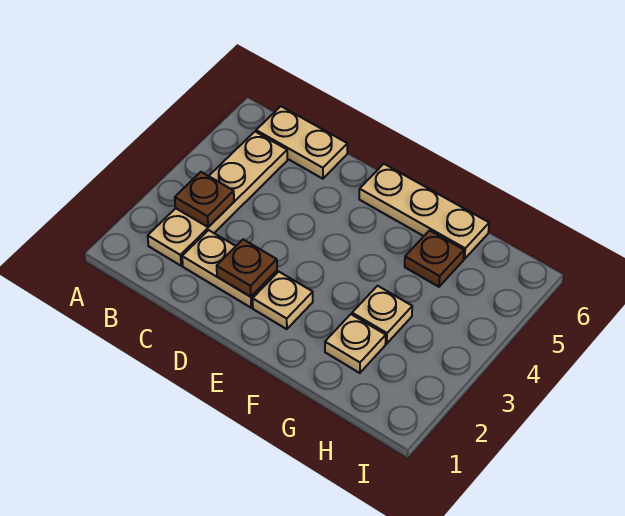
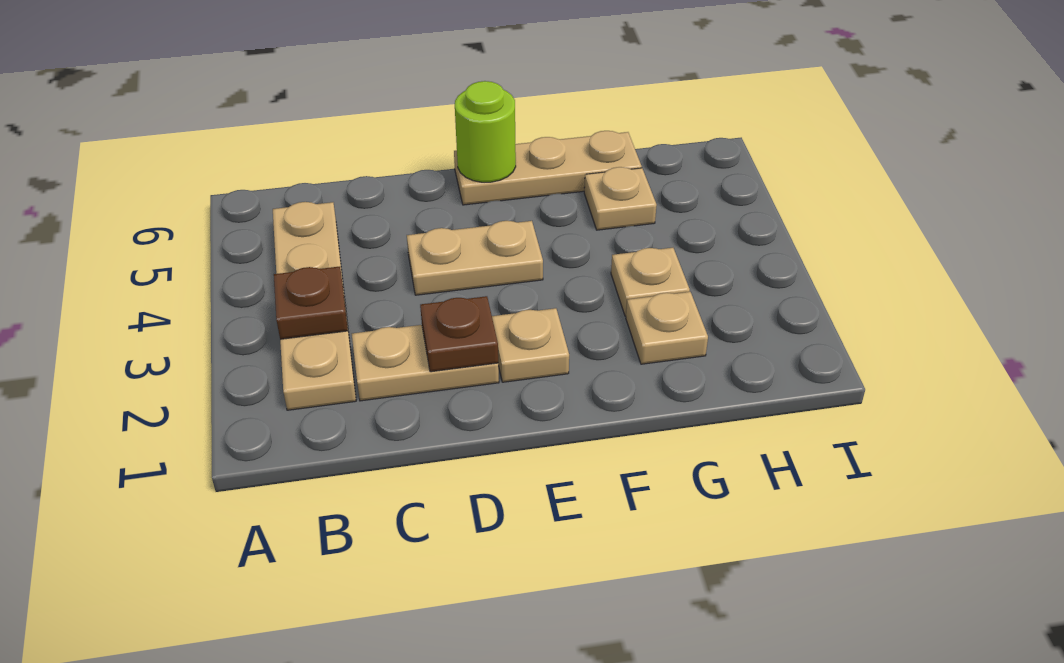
tan plate B6:C6 level 1 -> tan plate D4:E4 level 1
none -> lime round brick E6 level 2
brown plate G5 level 1 -> tan plate G5 level 1

